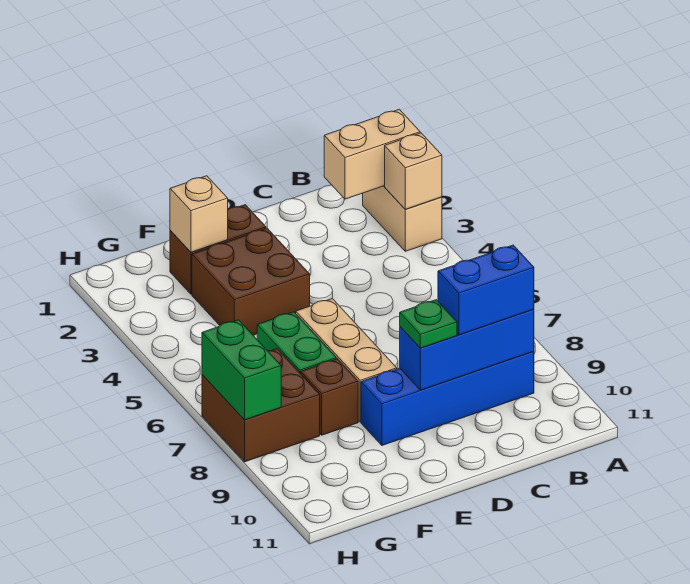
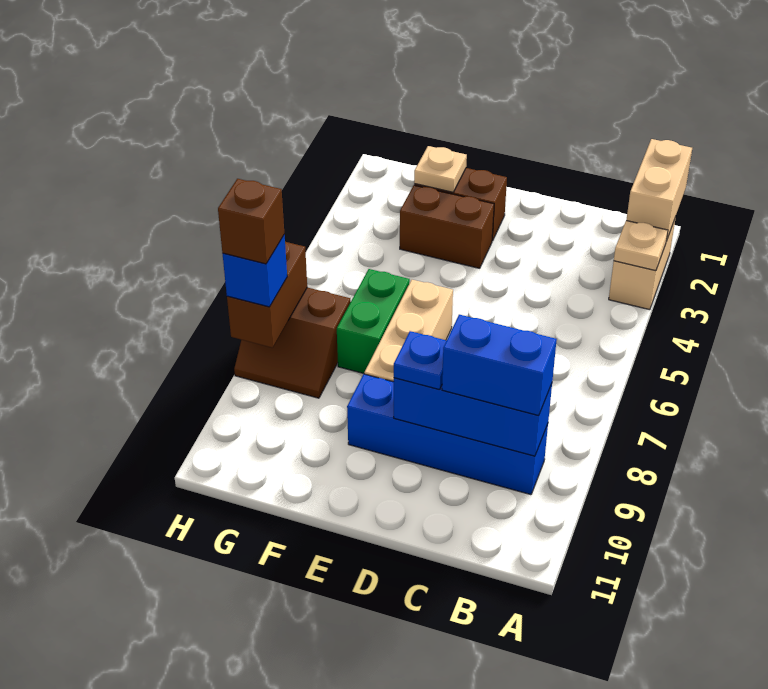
tan brick A2:B2 level 2 -> tan brick A1:A2 level 2
tan brick A3 level 2 -> tan plate A3 level 2
green plate D9 level 3 -> blue plate D9 level 3
brown brick E3:F4 level 1 -> brown brick E3:F3 level 1
tan brick F2 level 2 -> tan plate F2 level 2
brown brick F8 level 1 -> brown brick H8 level 4
brown brick G7:H8 level 1 -> brown slope G7:H8 level 1 top 7
green brick H7:H8 level 2 -> brown brick H7:H8 level 2
none -> blue brick H8 level 3

